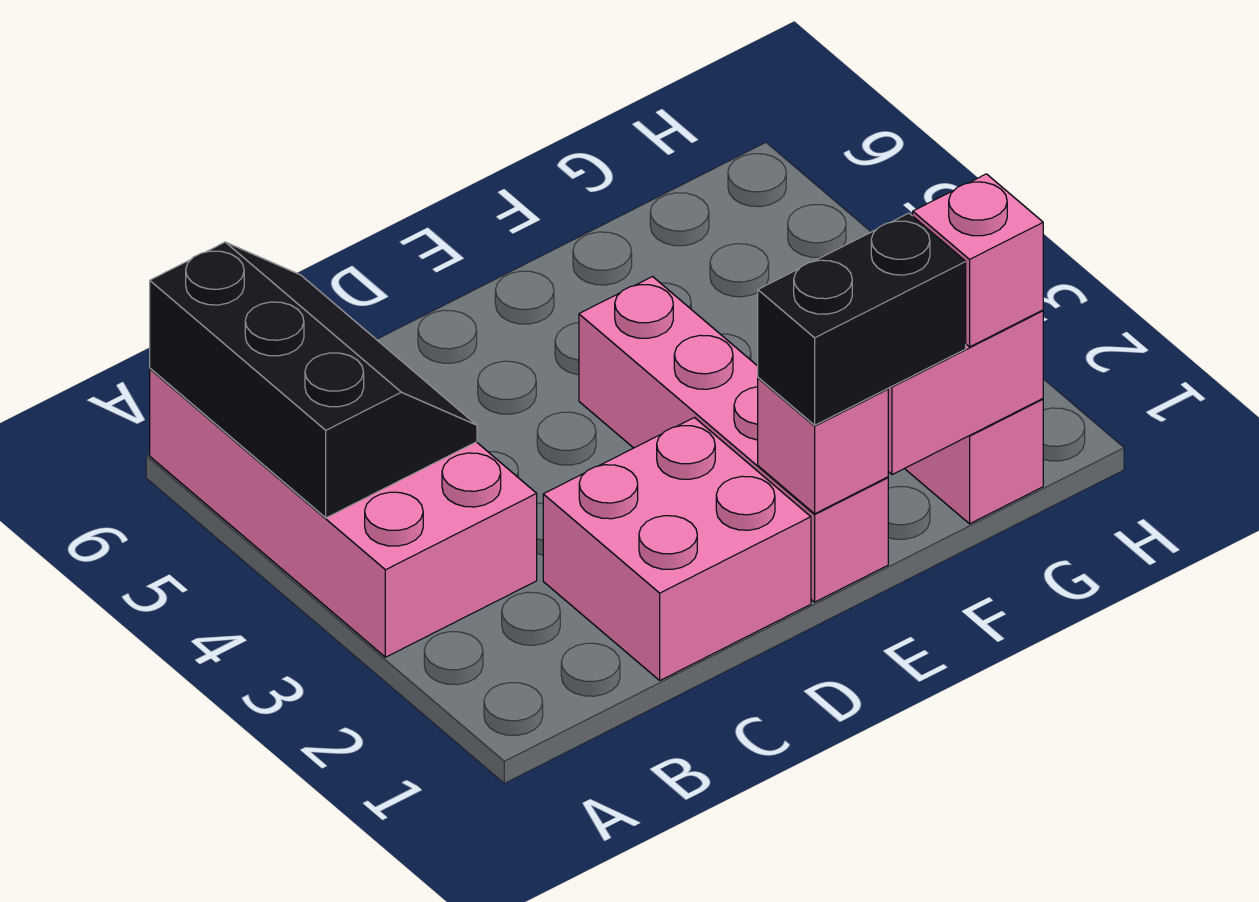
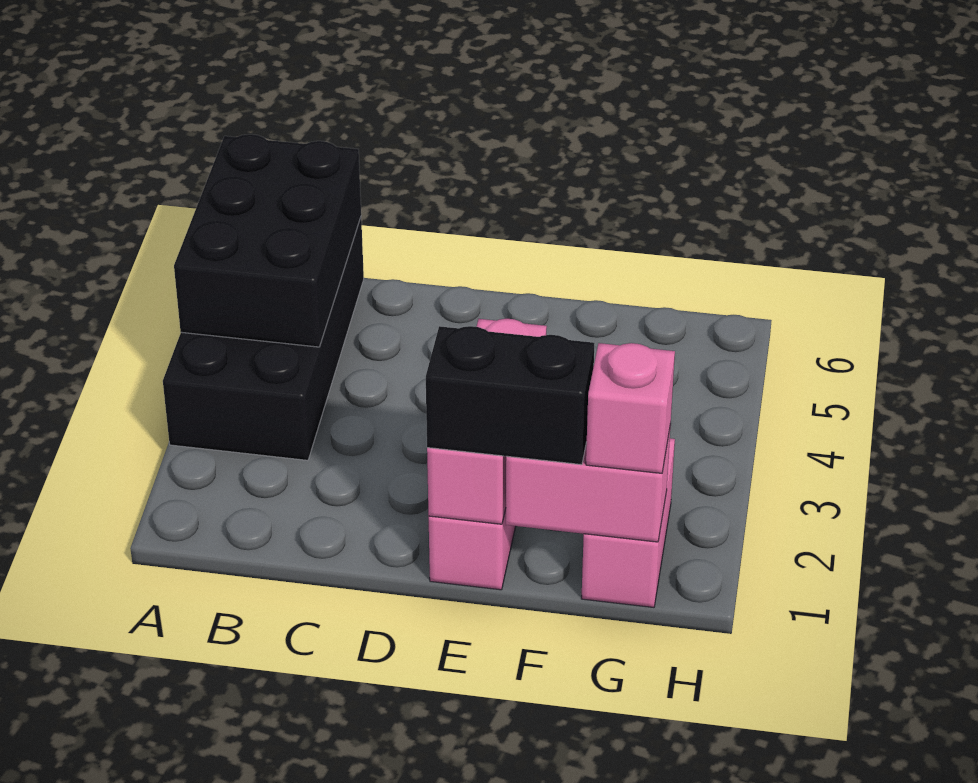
pink brick A3:B6 level 1 -> black brick A3:B6 level 1
black slope A4:B6 level 2 top A -> black brick A4:B6 level 2
pink brick C1:D2 level 1 -> none

